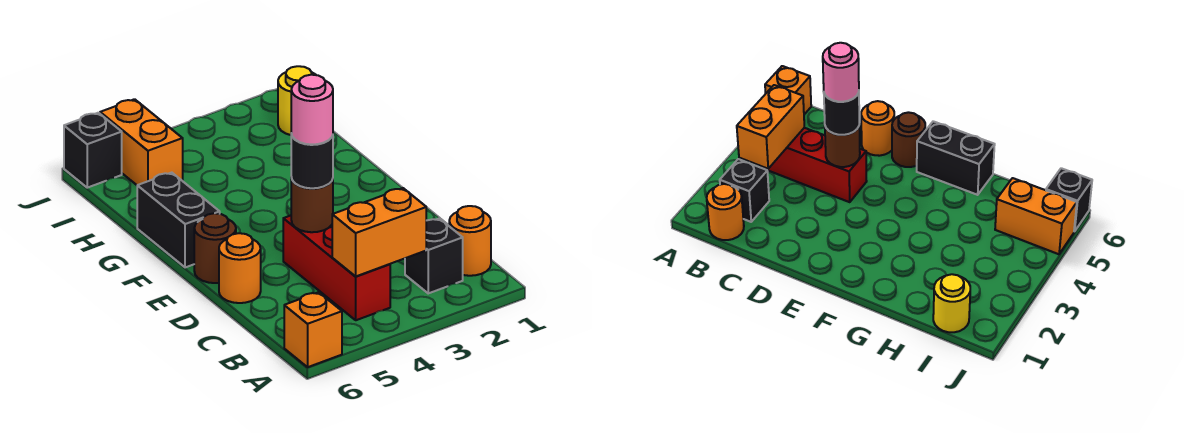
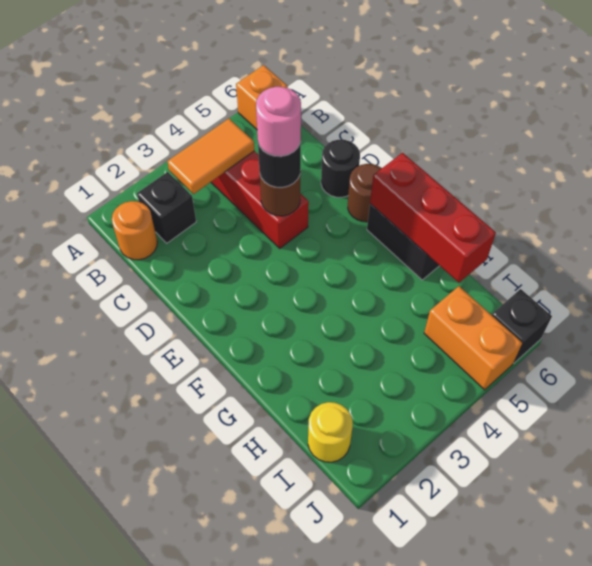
orange brick B3:B4 level 2 -> orange tile B3:B4 level 2
orange round brick D6 level 1 -> black round brick D6 level 1
none -> red brick F6:H6 level 2

